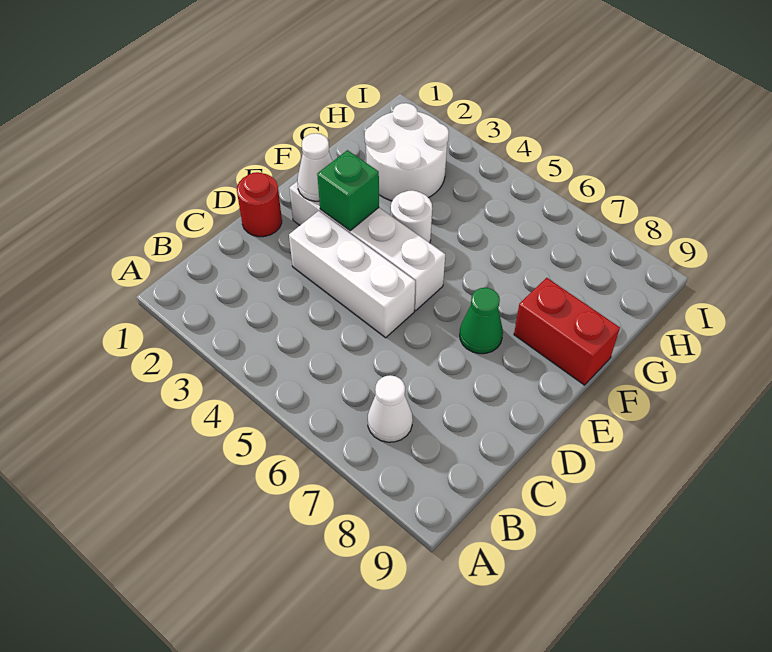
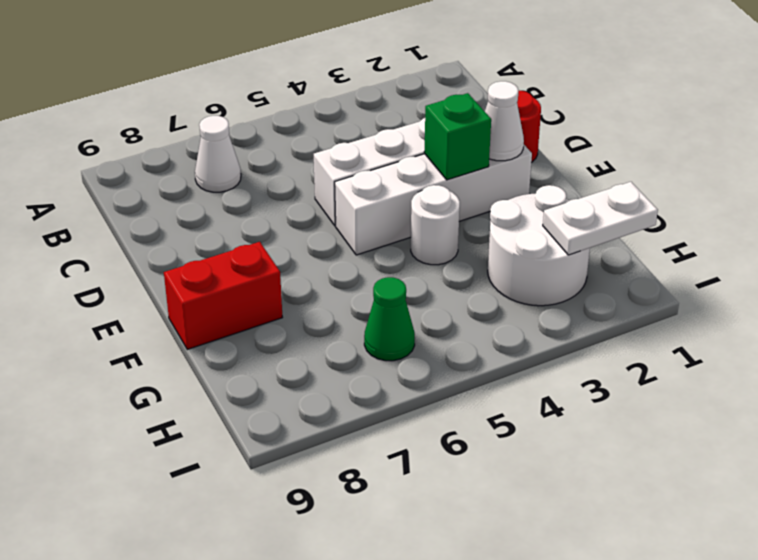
green cone E7 level 1 -> green cone H6 level 1
none -> white plate H1:H2 level 2

